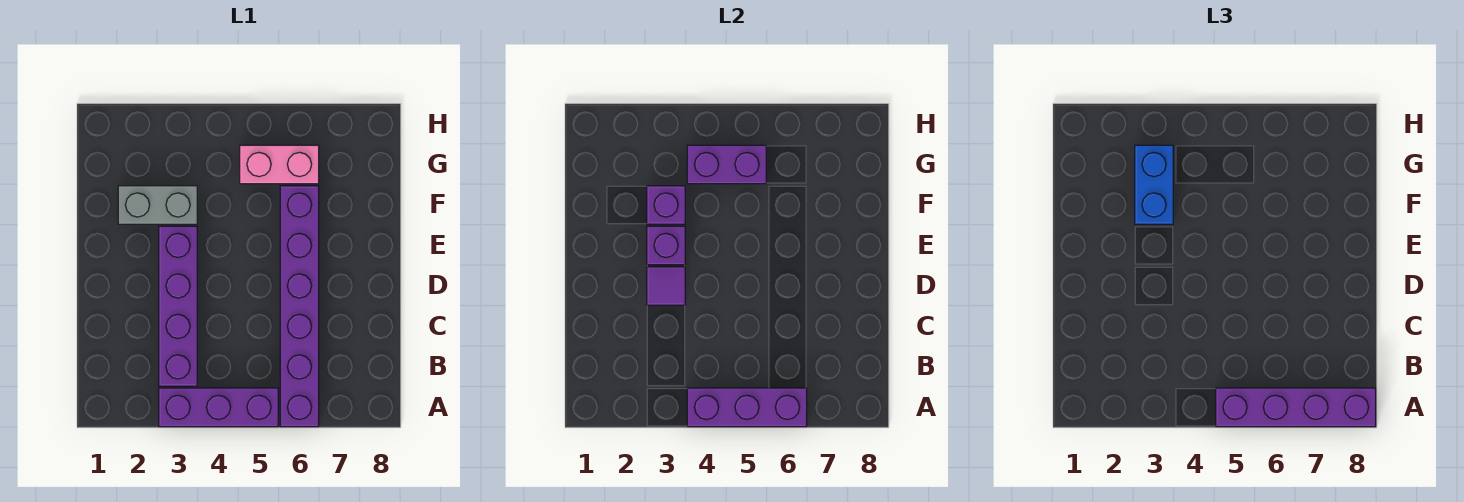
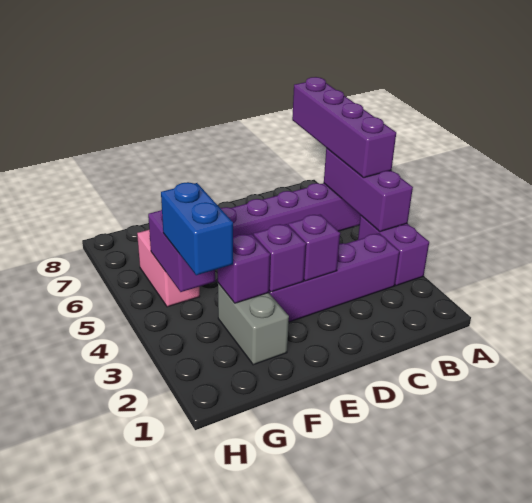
purple brick A3:A5 level 1 -> purple brick A3:A4 level 1
purple tile D3 level 2 -> purple brick D3 level 2
blue brick F3:G3 level 3 -> blue brick G3:G4 level 3

